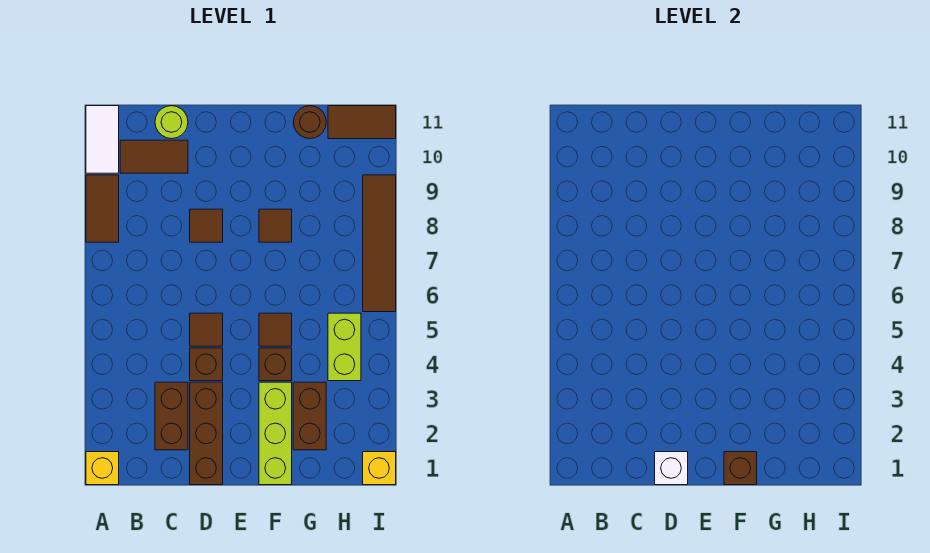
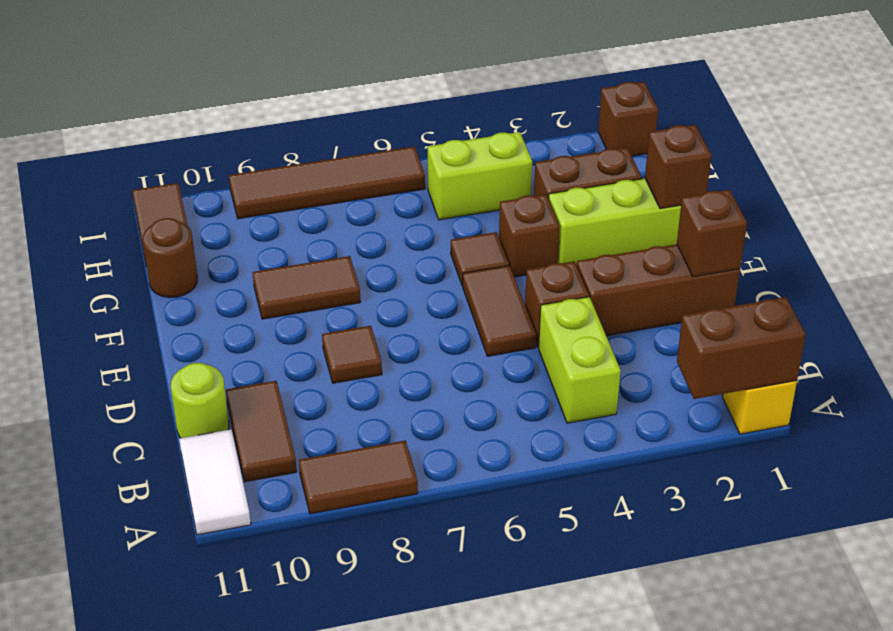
white tile A10:A11 level 1 -> white tile A11:B11 level 1
none -> lime brick B4:C4 level 1
brown brick C2:C3 level 1 -> brown brick A1:A2 level 2
white brick D1 level 2 -> brown brick D1 level 2
brown tile D5 level 1 -> brown tile D5:E5 level 1
brown tile F8 level 1 -> brown tile F8:F9 level 1
yellow brick I1 level 1 -> brown brick I1 level 1

